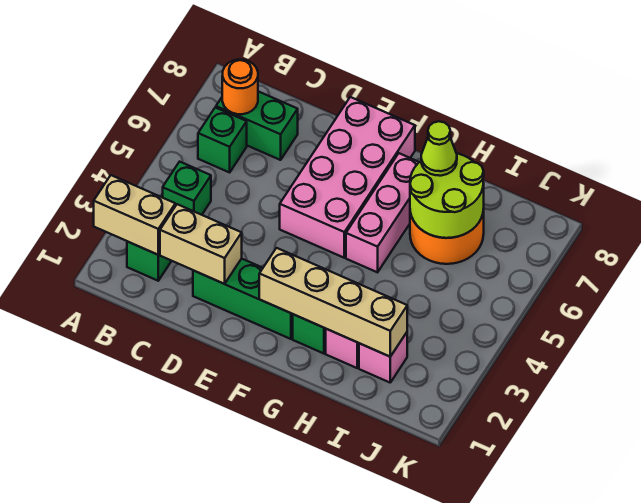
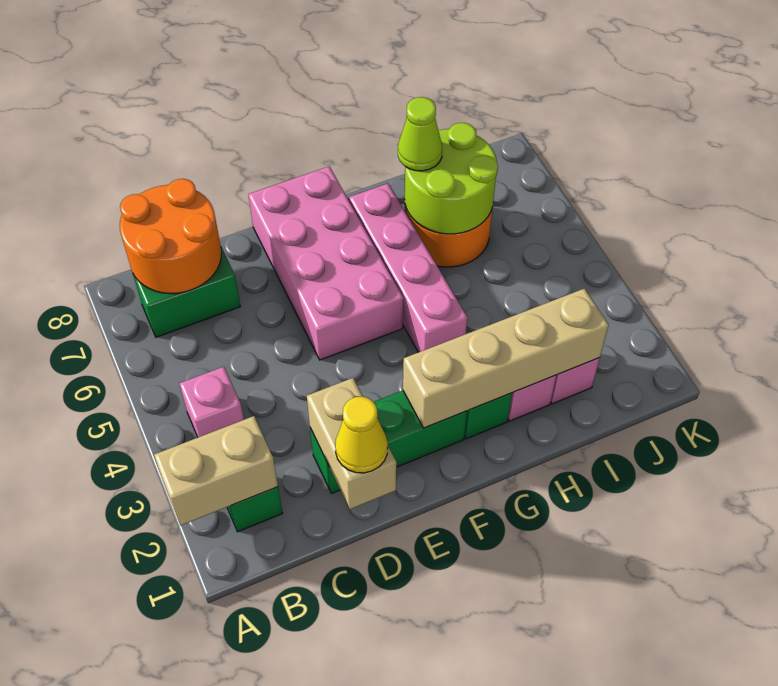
green brick B4 level 1 -> pink brick B4 level 1
green brick B6 level 1 -> none
orange round brick B7 level 2 -> orange round brick B7:C8 level 2
tan brick C2:D2 level 2 -> tan brick D1:D2 level 2
none -> yellow cone D1 level 3
pink brick G5:G7 level 1 -> pink brick G4:G7 level 1

